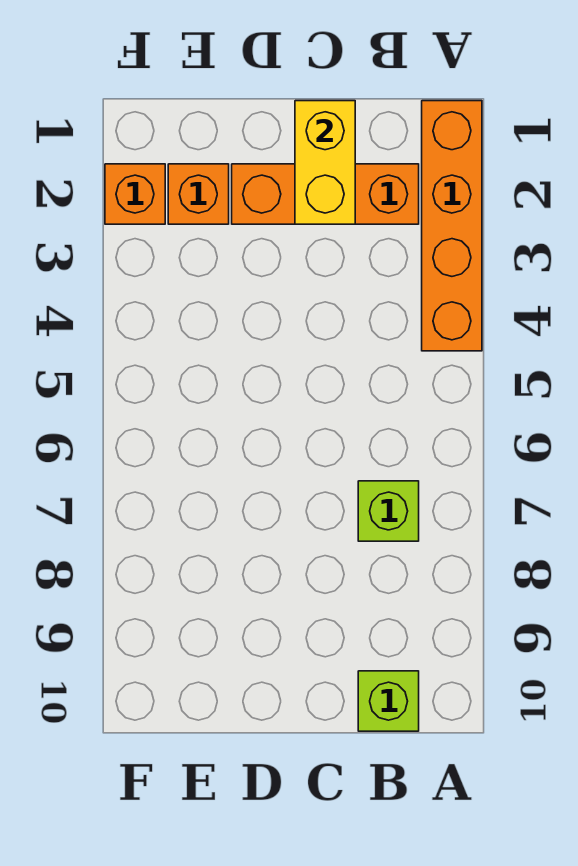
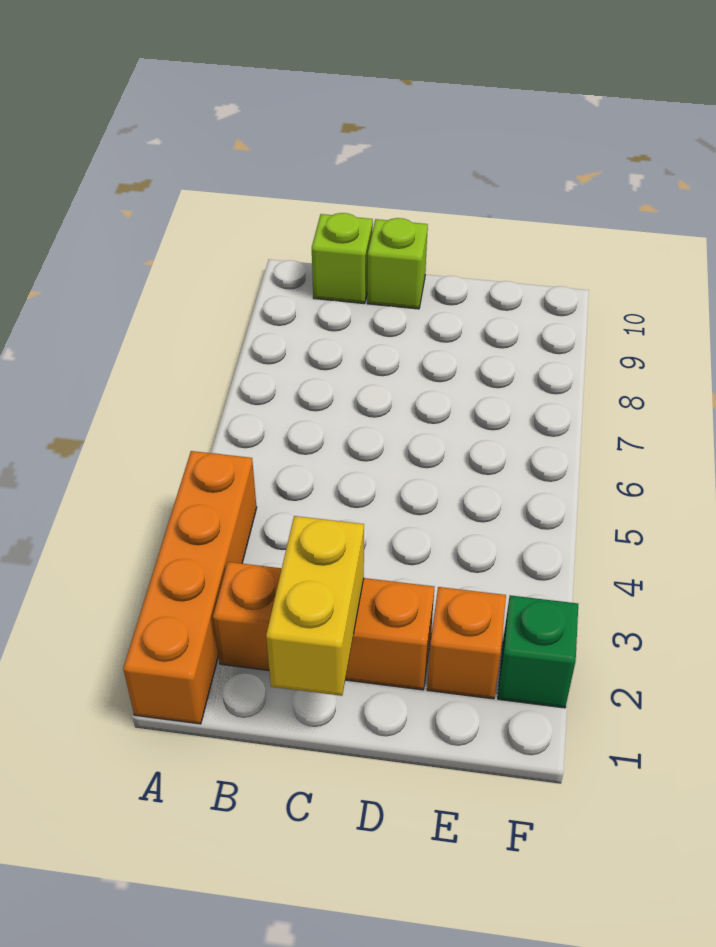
lime brick B7 level 1 -> lime brick C10 level 1
orange brick F2 level 1 -> green brick F2 level 1

